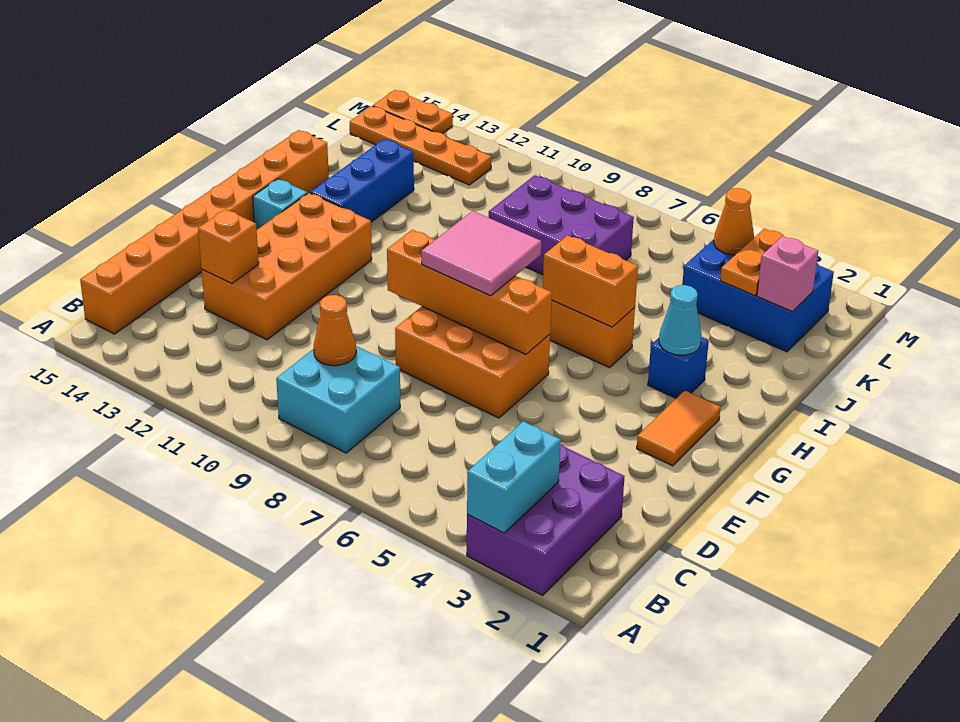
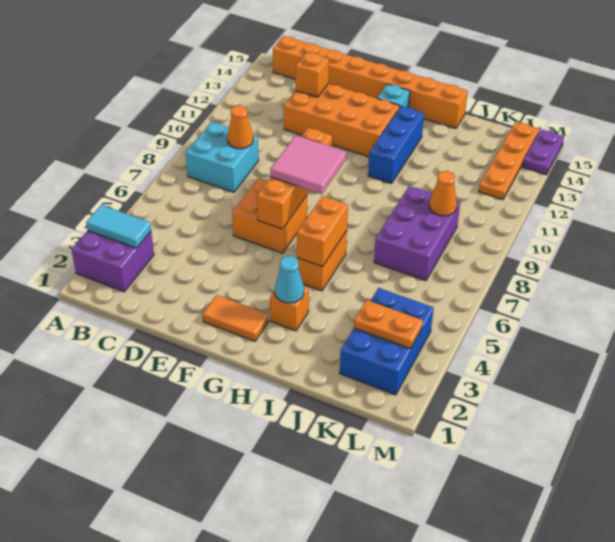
purple brick A2:C3 level 1 -> purple brick A2:B3 level 1
cyan brick A3:B3 level 2 -> cyan tile A3:B3 level 2
orange brick E6:F8 level 1 -> orange brick E6:F7 level 1
blue brick H3 level 1 -> orange brick H3 level 1
blue brick H13:J13 level 1 -> blue brick H11:H13 level 1
pink brick K2 level 2 -> none
orange cone L4 level 2 -> orange cone K9 level 2
orange plate M14:M15 level 1 -> purple plate M14:M15 level 1

